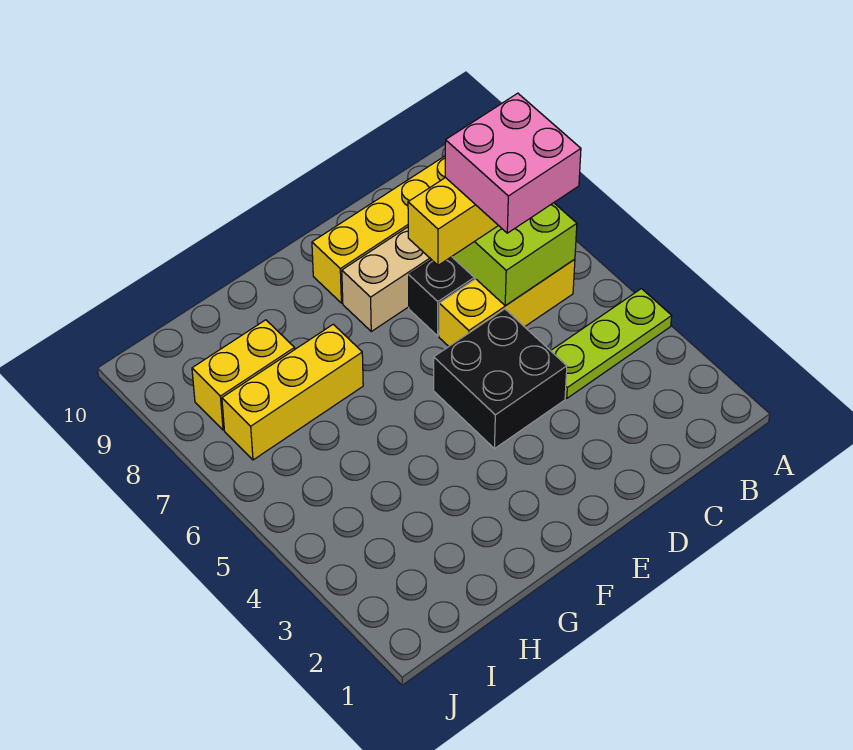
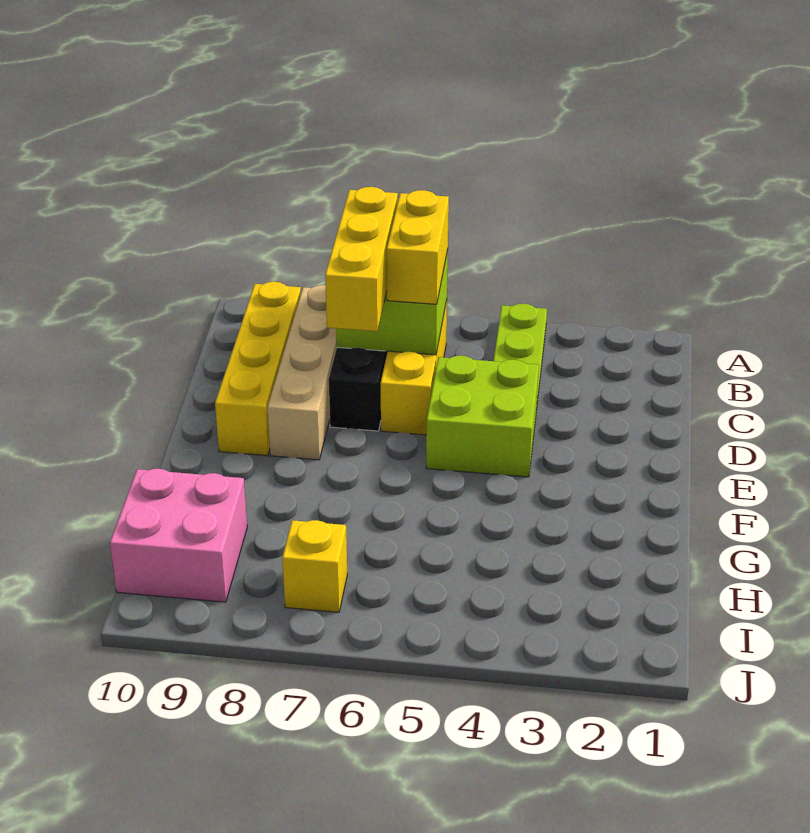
pink brick B6:C7 level 4 -> pink brick H9:I10 level 1
black brick D4:E5 level 1 -> lime brick D4:E5 level 1
yellow brick G7:I7 level 1 -> yellow brick I7 level 1
yellow brick H8:I8 level 1 -> yellow brick B6:C6 level 3

